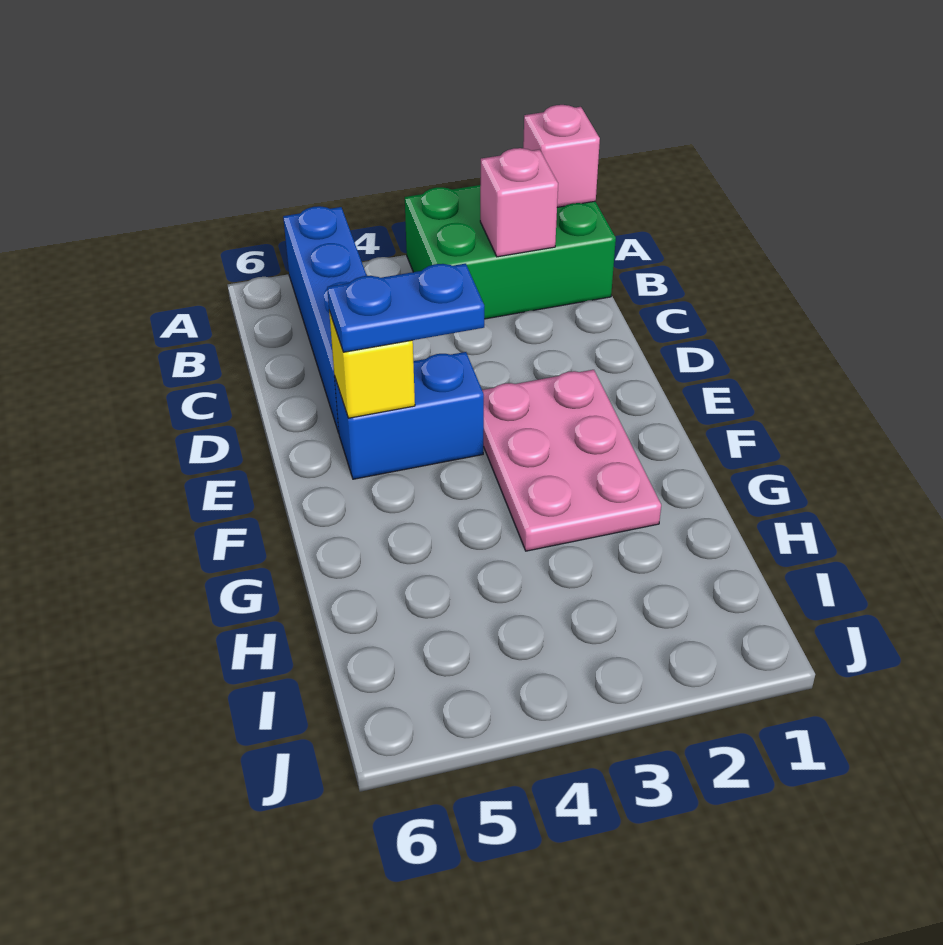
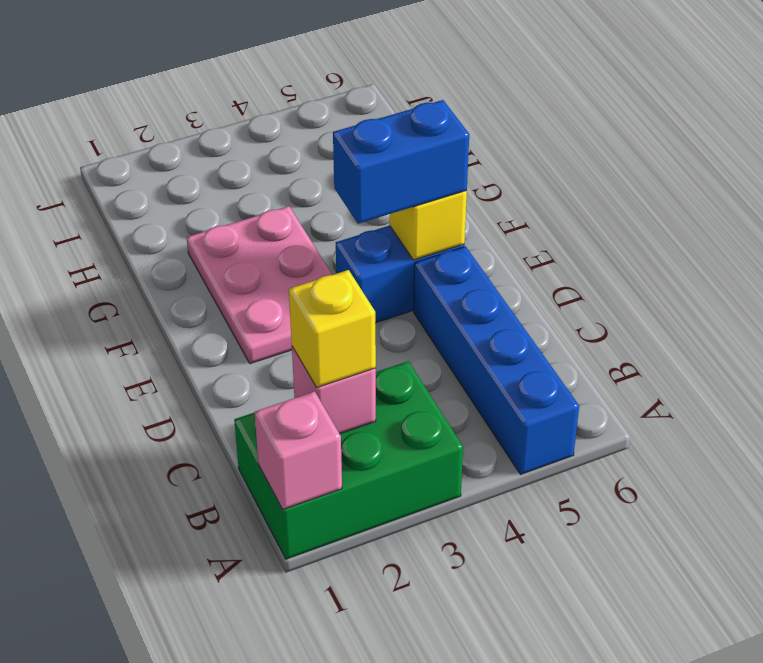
none -> yellow brick B2 level 3
blue plate E4:E5 level 3 -> blue brick E4:E5 level 3

